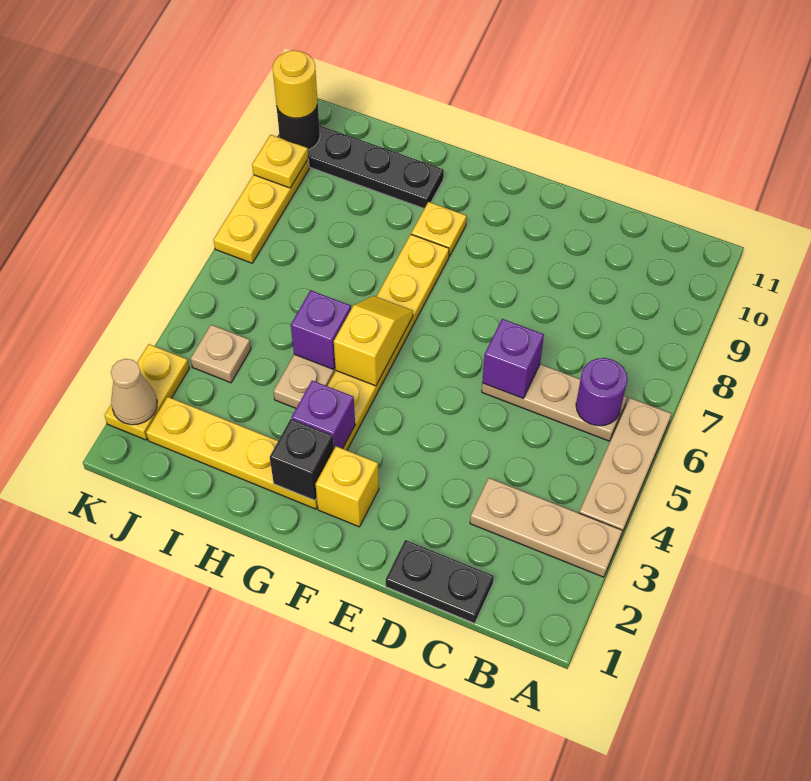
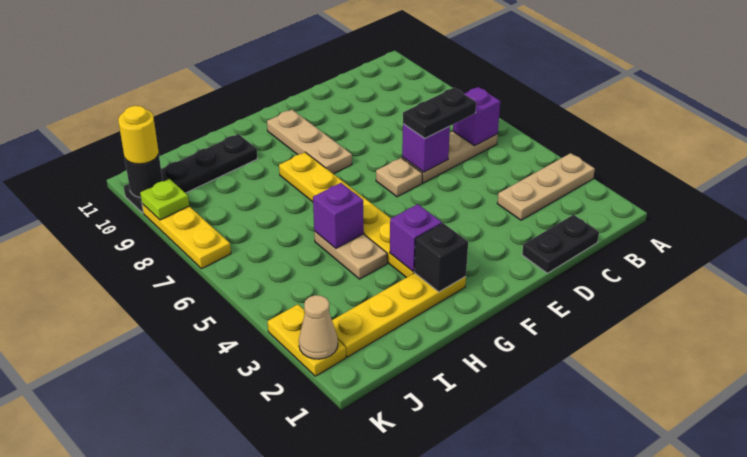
tan plate A4:A6 level 1 -> tan plate F8:F10 level 1
purple round brick B6 level 2 -> purple brick B6 level 2
none -> black plate C6:D6 level 3
yellow brick F2 level 1 -> none
yellow slope G5:G6 level 2 top 5 -> none
yellow plate G9 level 1 -> none
tan plate J4 level 1 -> tan plate E6 level 1
yellow plate K9 level 2 -> lime plate K9 level 2

